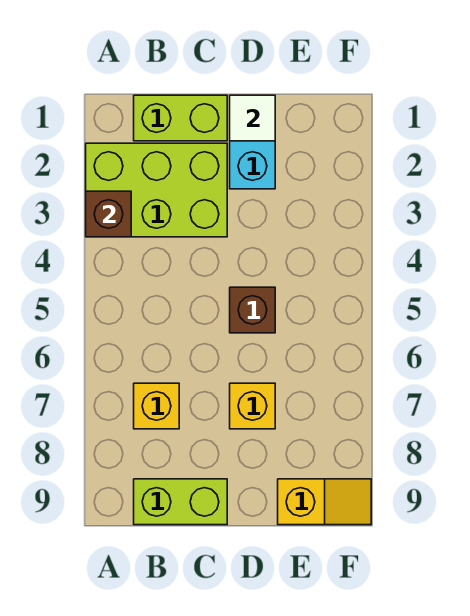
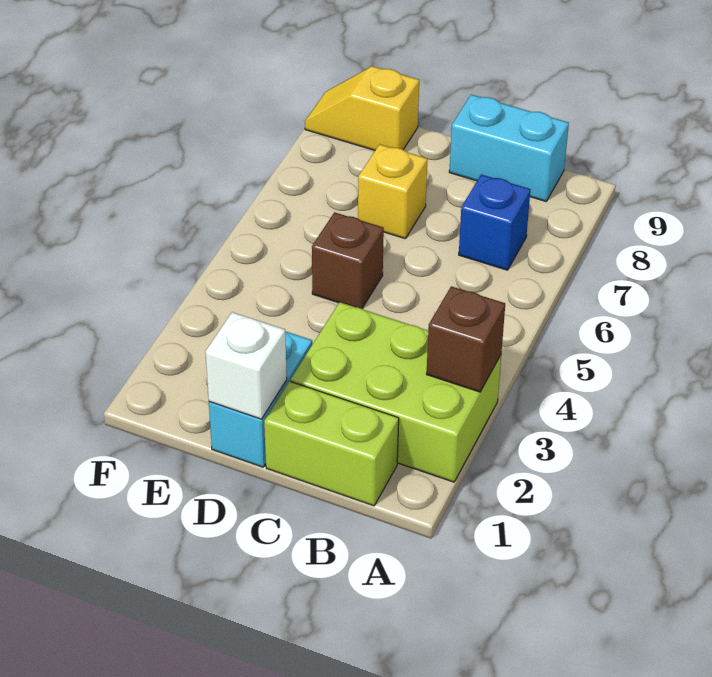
yellow brick B7 level 1 -> blue brick B7 level 1
lime brick B9:C9 level 1 -> cyan brick B9:C9 level 1
white tile D1 level 2 -> white brick D1 level 2

